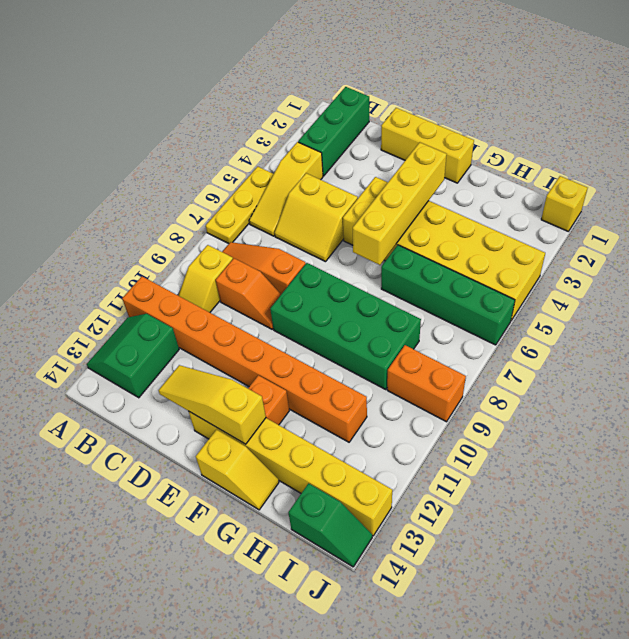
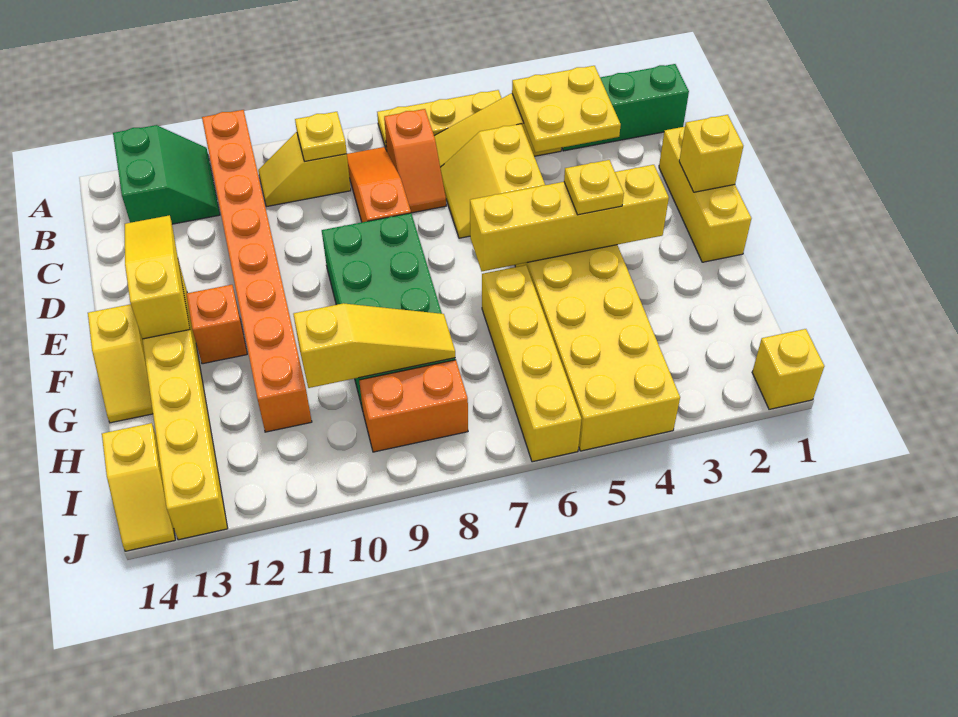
green slope A12:B13 level 1 top B -> green slope A12:B13 level 1 top 13
none -> yellow plate B3:C4 level 2
none -> yellow plate B9 level 2
orange slope C9:D9 level 1 top C -> orange slope B7:C7 level 1 top B
none -> yellow brick E1 level 2
none -> yellow plate F4 level 3
green brick G6:J6 level 1 -> yellow brick G6:J6 level 1
none -> yellow slope H8:H10 level 2 top 10
orange brick I9:J9 level 1 -> orange brick I8:I9 level 1
green slope I14:J14 level 1 top I -> yellow slope I14:J14 level 1 top I

